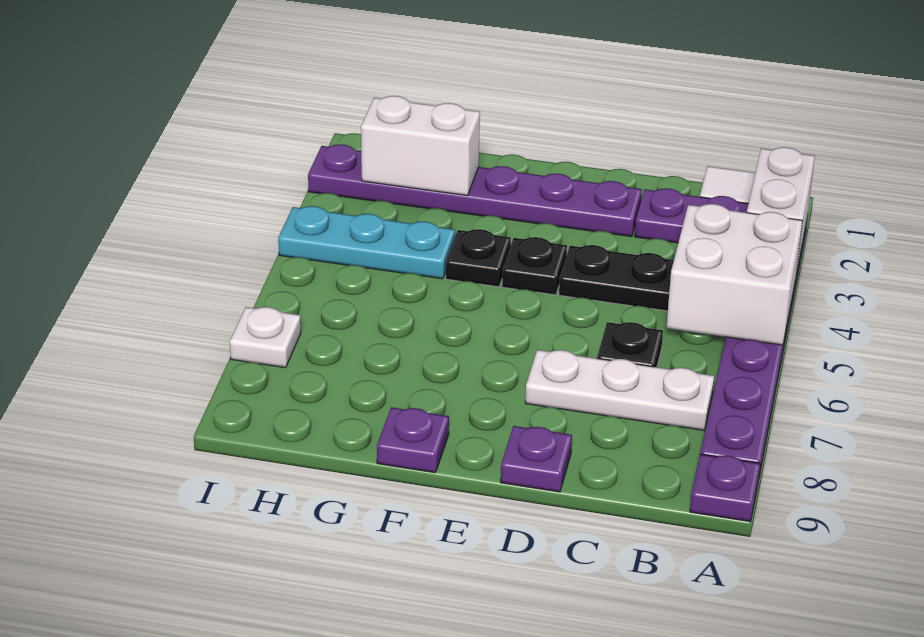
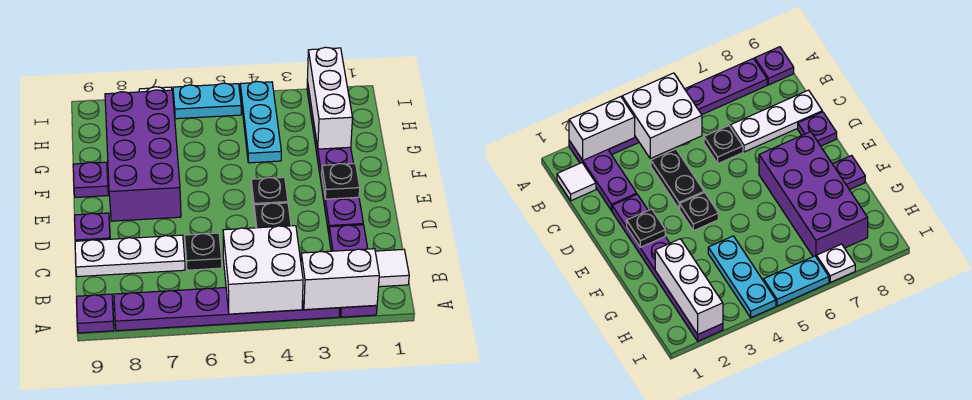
white plate B7:D7 level 1 -> white plate C7:C9 level 1
none -> purple brick E7:H8 level 1
black plate F4 level 1 -> black plate E2 level 2
white brick G2:H2 level 2 -> white brick G2:I2 level 2
none -> cyan plate I5:I6 level 1

